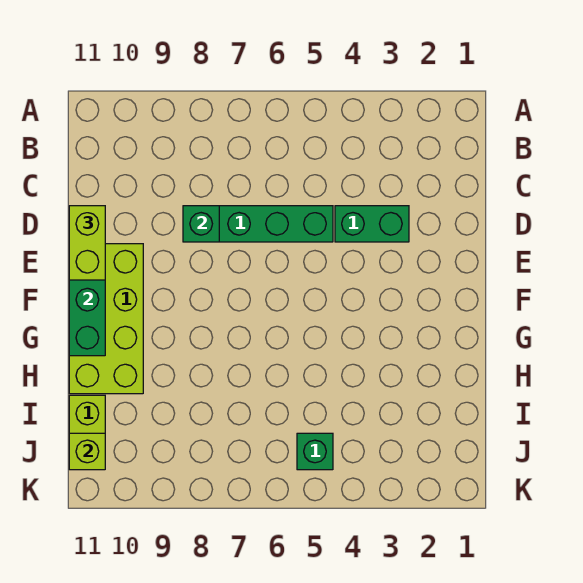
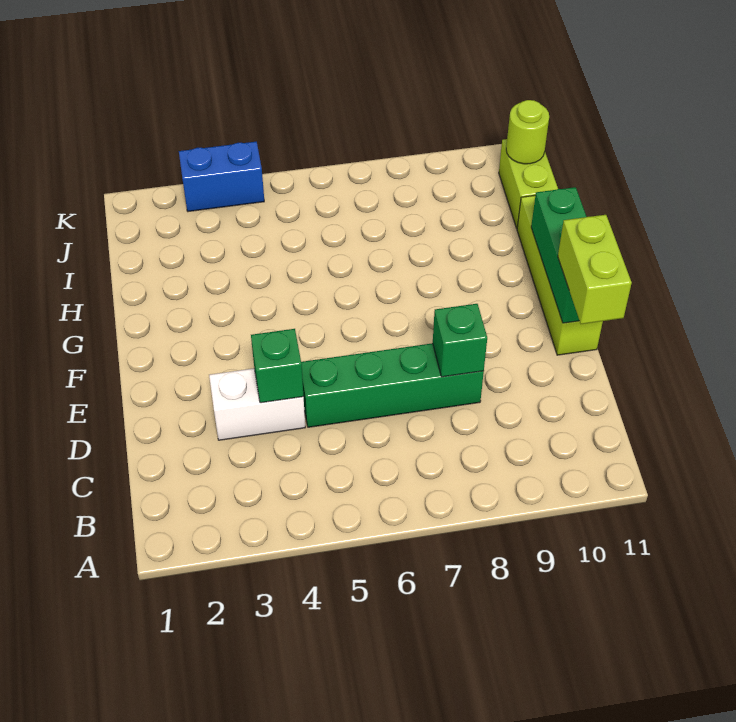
green brick D3:D4 level 1 -> white brick D3:D4 level 1
lime brick E10:H11 level 1 -> lime brick E11:H11 level 1
green brick J5 level 1 -> green brick D4 level 2
lime brick J11 level 2 -> lime round brick J11 level 2
none -> blue brick K3:K4 level 1

